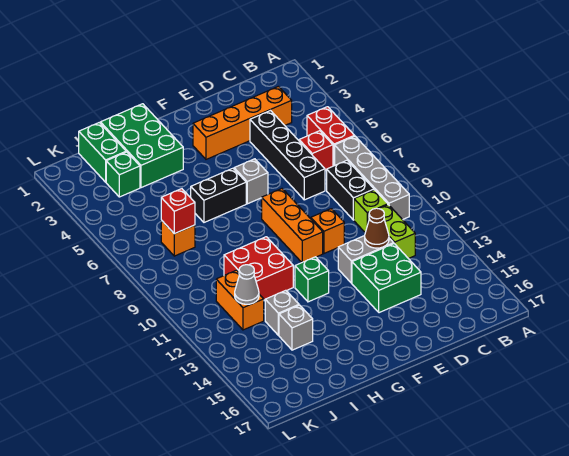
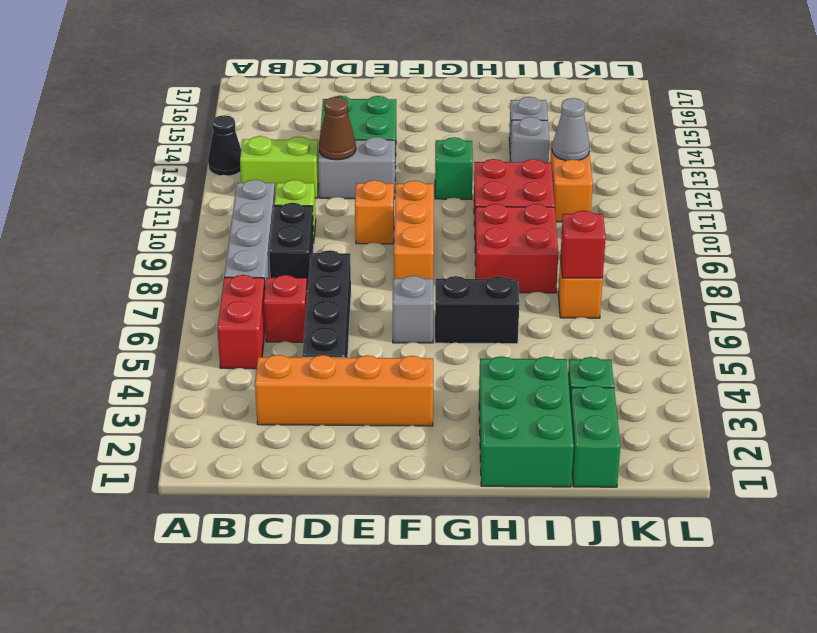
none -> black cone A13 level 1
lime brick C11:C12 level 1 -> lime brick B12:C12 level 1
none -> red brick H8:I9 level 1

